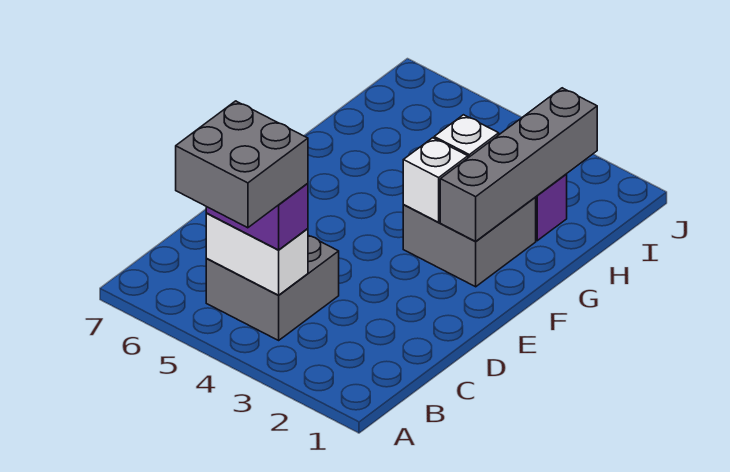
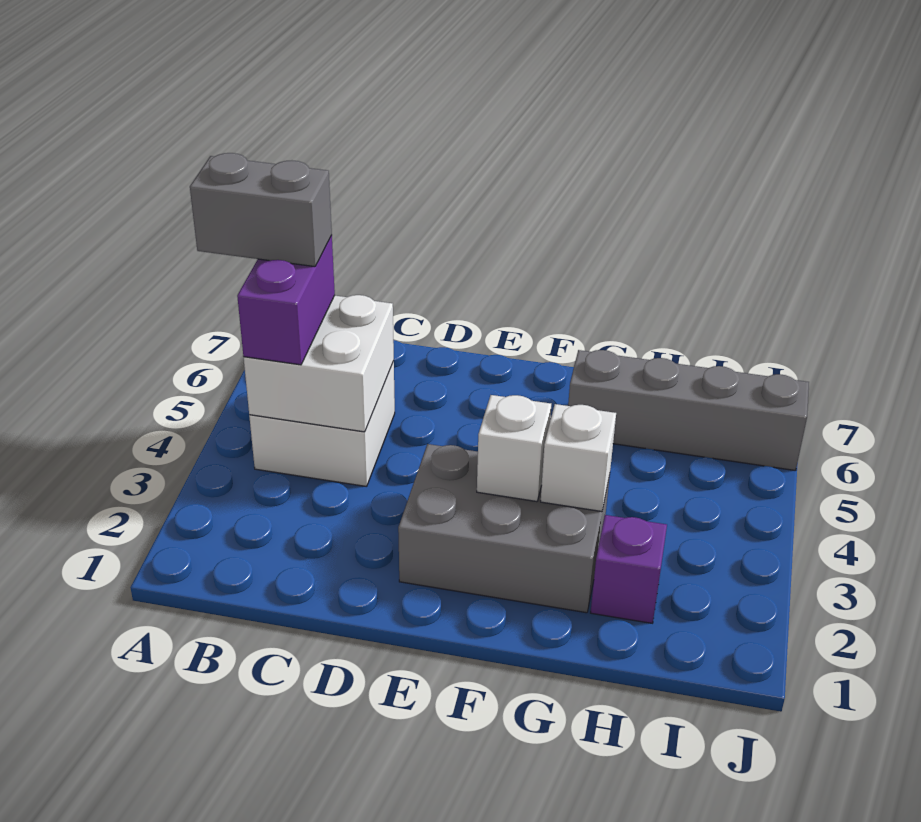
grey brick A4:B5 level 4 -> grey brick A5:B5 level 4
grey brick B4:C5 level 1 -> white brick B4:C5 level 1
white brick B4:B5 level 2 -> white brick B4:C5 level 2
grey brick F2:G3 level 1 -> grey brick E2:G3 level 1
grey brick F2:I2 level 2 -> grey brick G6:J6 level 1

